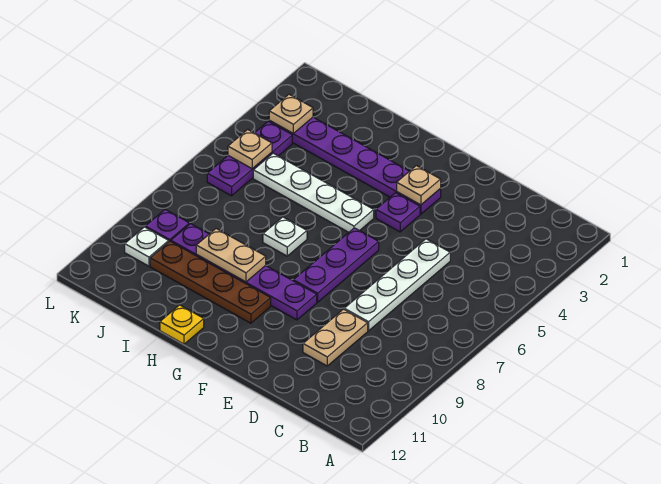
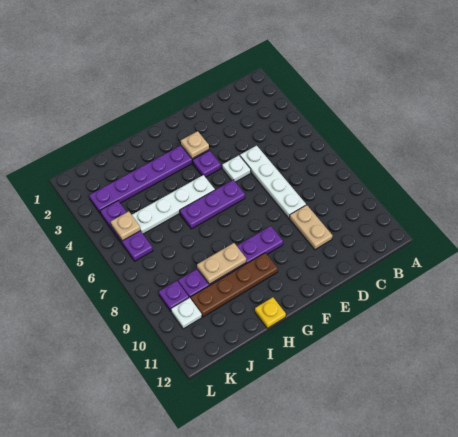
purple plate F6:F8 level 1 -> purple plate F6:H6 level 1
white plate H7 level 1 -> white plate E5 level 1
tan plate K3 level 2 -> none

